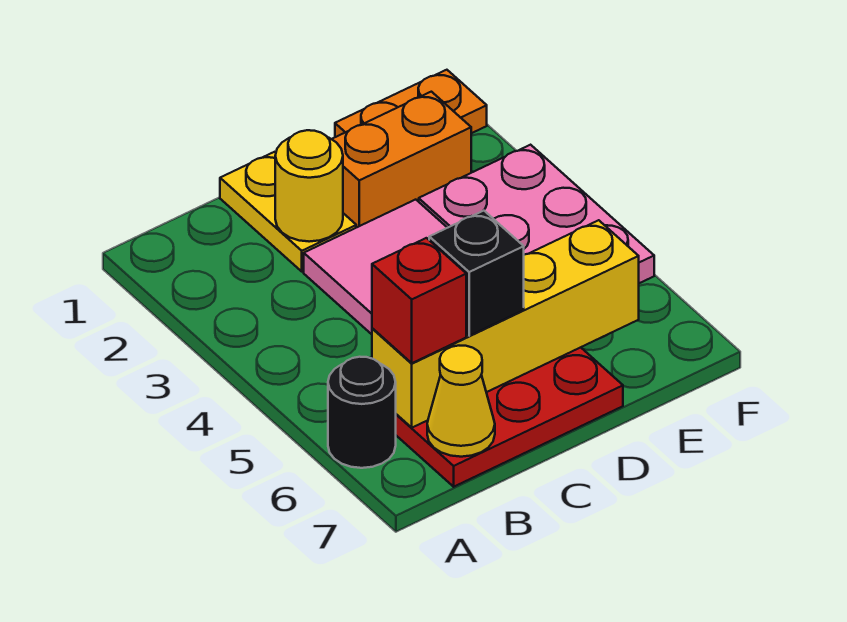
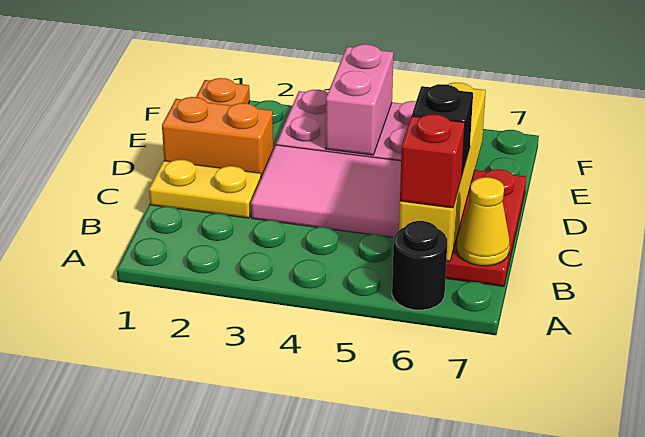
yellow round brick C2 level 2 -> none
orange brick D2:E2 level 1 -> orange brick D1:D2 level 1
none -> pink brick E4:F4 level 2

